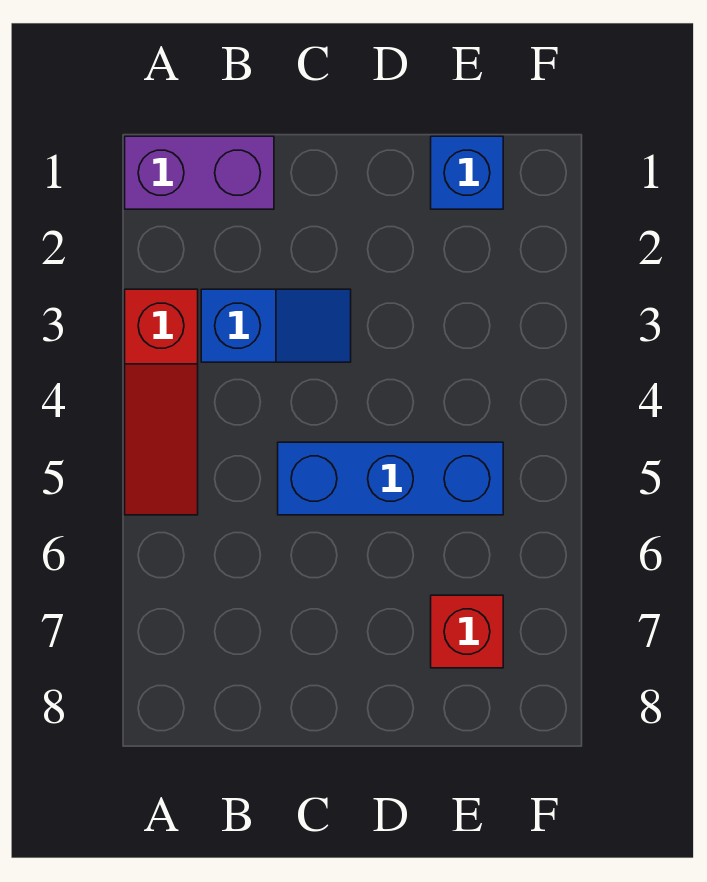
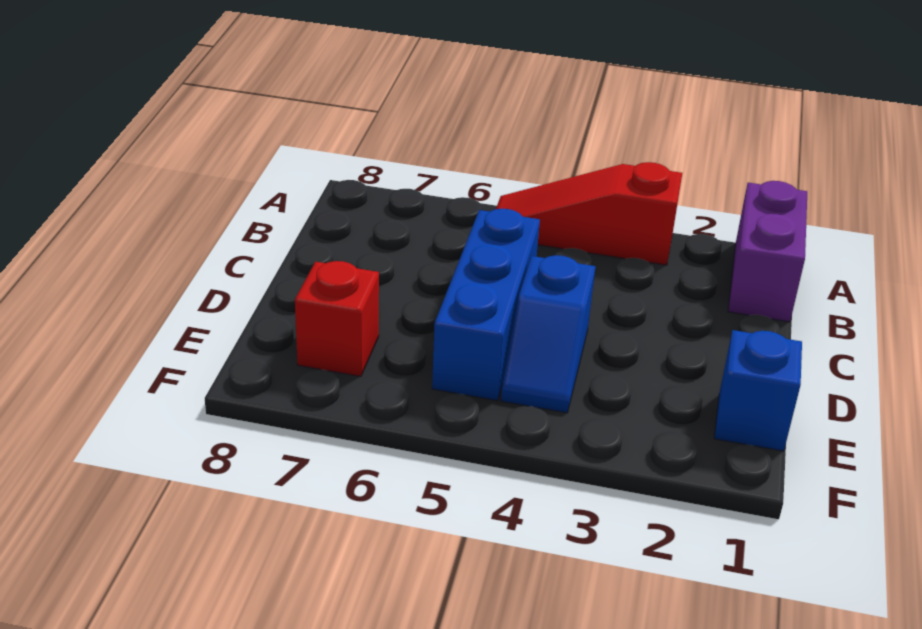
blue slope B3:C3 level 1 top B -> blue slope D4:E4 level 1 top D

